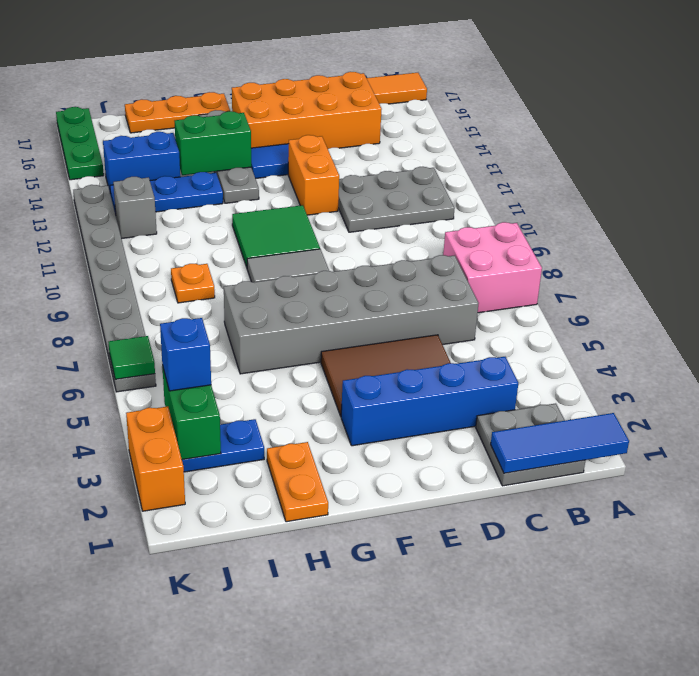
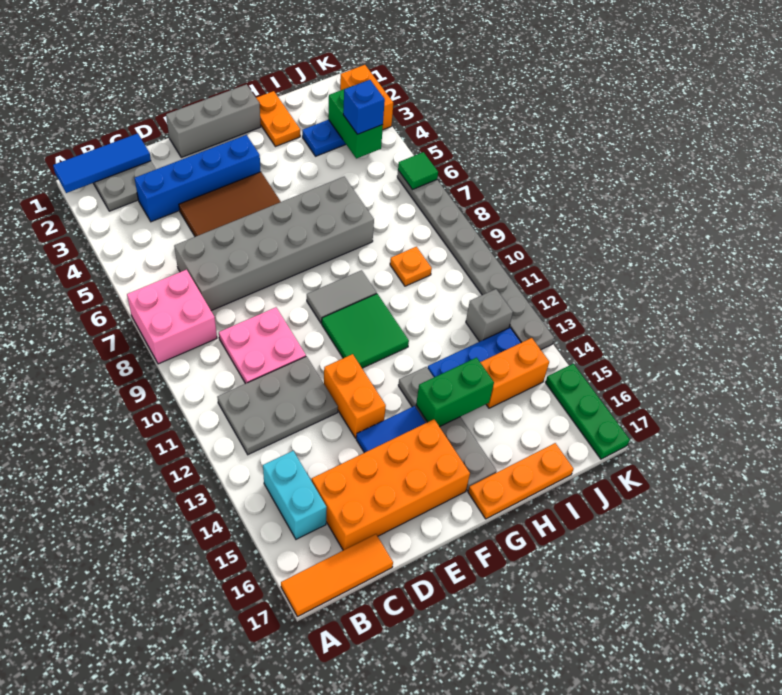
none -> cyan brick B14:B15 level 1
none -> pink plate C9:D10 level 1
none -> grey brick E1:G1 level 1
blue brick I14:J14 level 1 -> orange brick I14:J14 level 1

